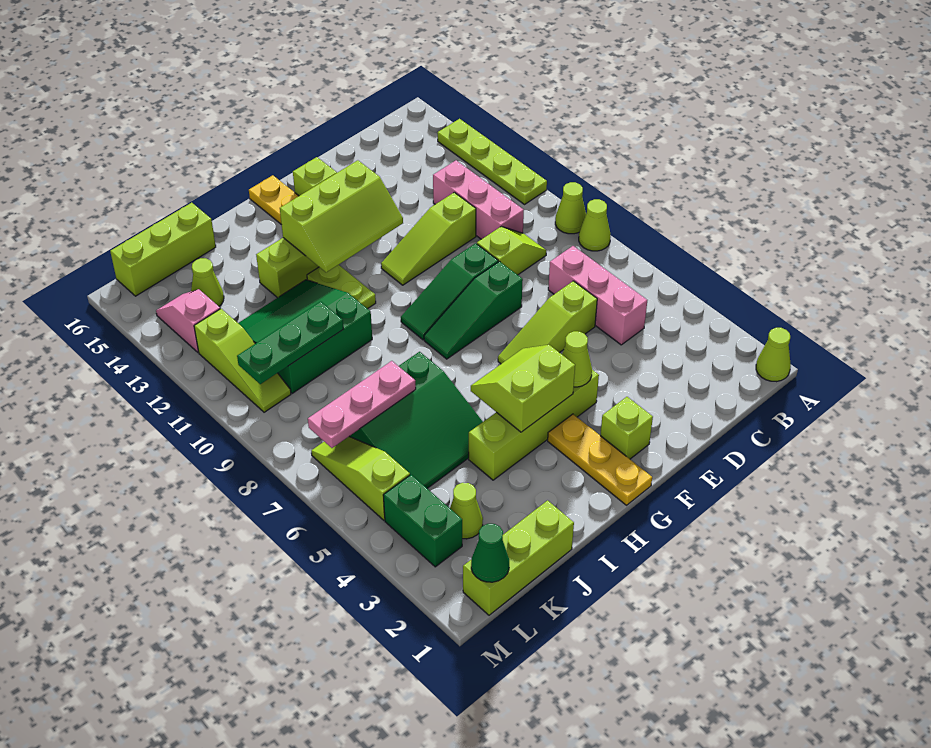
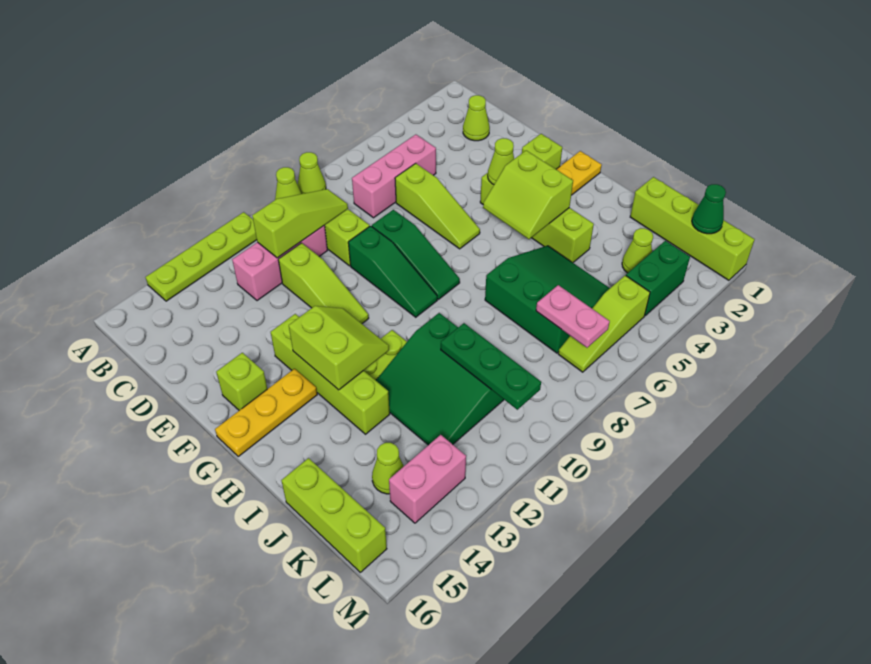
lime cone A1 level 1 -> lime cone C2 level 1
lime slope F12:H13 level 2 top 13 -> lime slope G12:H13 level 2 top 13
lime brick J1:L1 level 1 -> lime brick J1:M1 level 1
pink plate J7:L7 level 2 -> pink plate K7:L7 level 2
lime slope L10:L12 level 1 top 12 -> lime slope C9:C11 level 2 top 11
pink slope L13:L14 level 1 top 13 -> pink brick L13:L14 level 1

